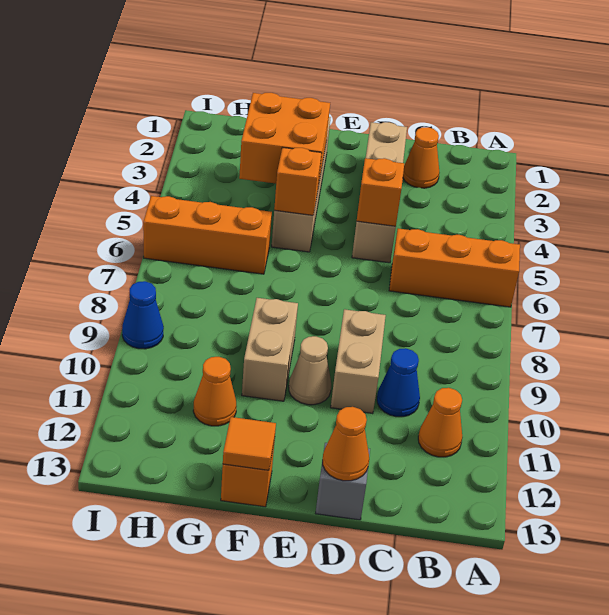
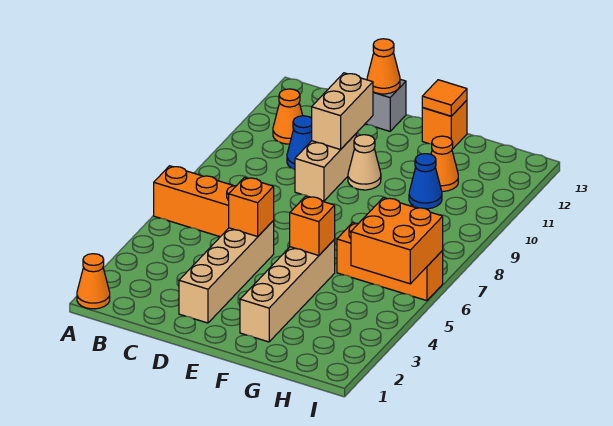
orange cone C2 level 1 -> orange cone A1 level 1
orange brick F3:G4 level 2 -> orange brick H5:I6 level 2
tan brick F9:F10 level 1 -> tan brick D10:D11 level 2
blue cone I9 level 1 -> blue cone G10 level 1

